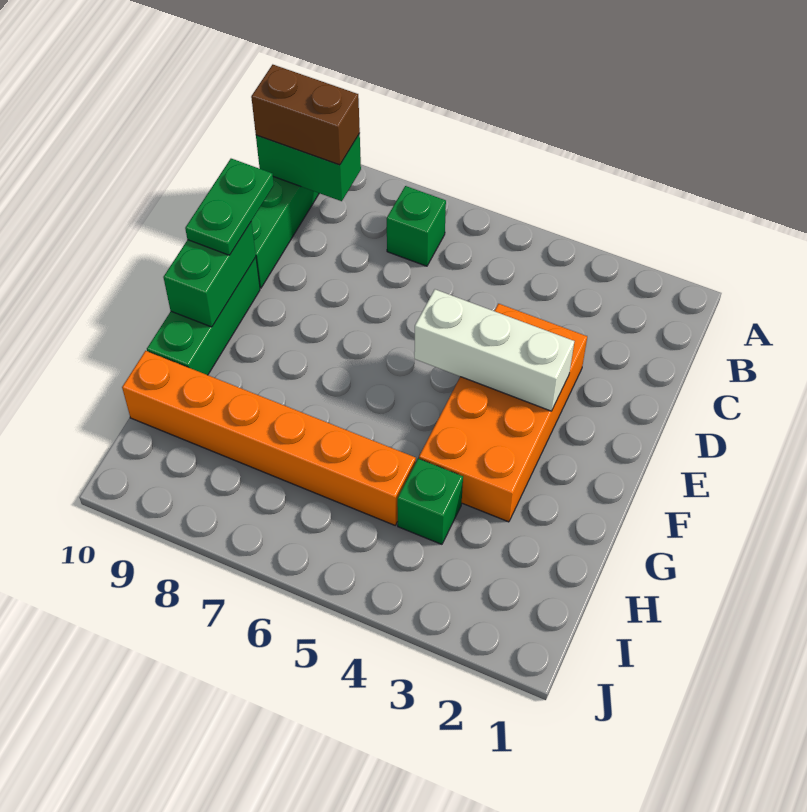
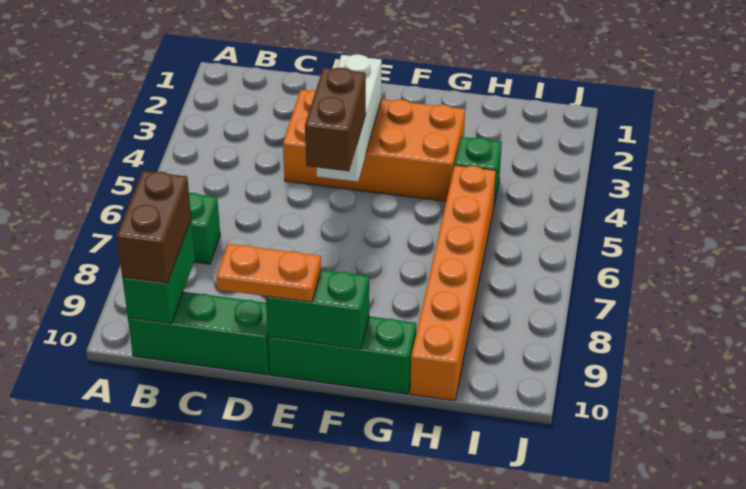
green plate D10:E10 level 3 -> orange plate D10:E10 level 3
none -> brown brick E5:E6 level 3

